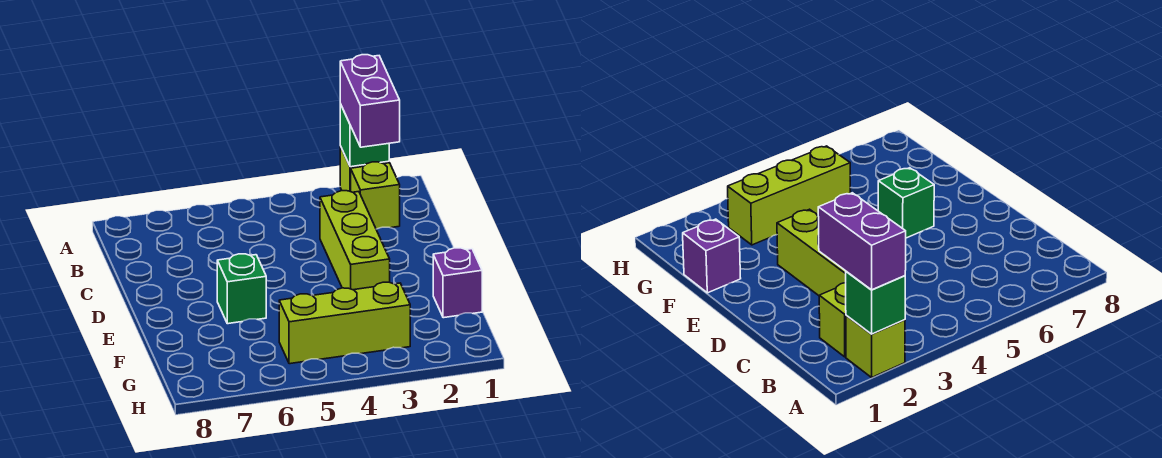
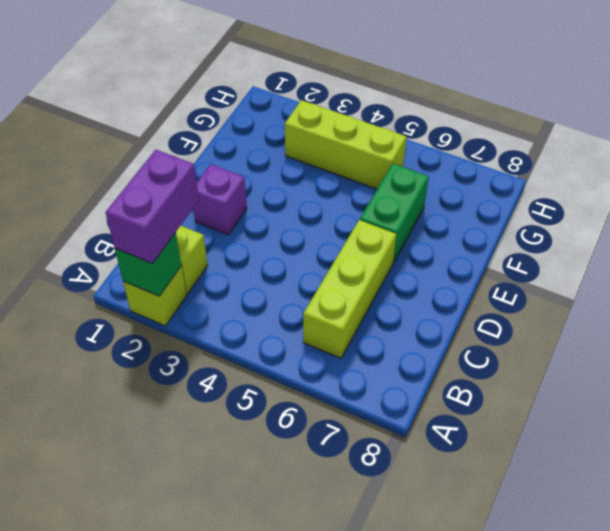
lime brick C3:E3 level 1 -> lime brick B6:D6 level 1
green brick E6 level 1 -> green brick E6:F6 level 1
purple brick F1 level 1 -> purple brick D2 level 1

